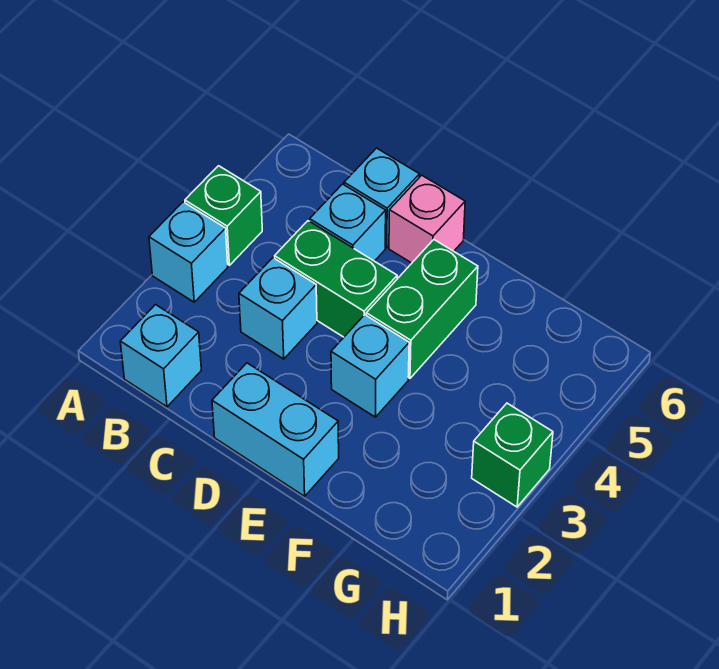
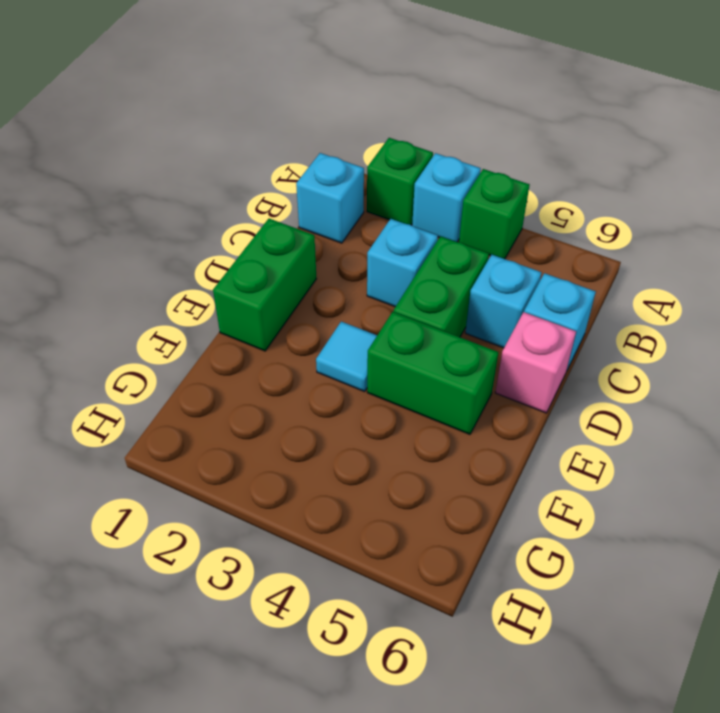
cyan brick D1:E1 level 1 -> green brick D1:E1 level 1
cyan brick E3 level 1 -> cyan tile E3 level 1
green brick H3 level 1 -> green brick A2 level 1

